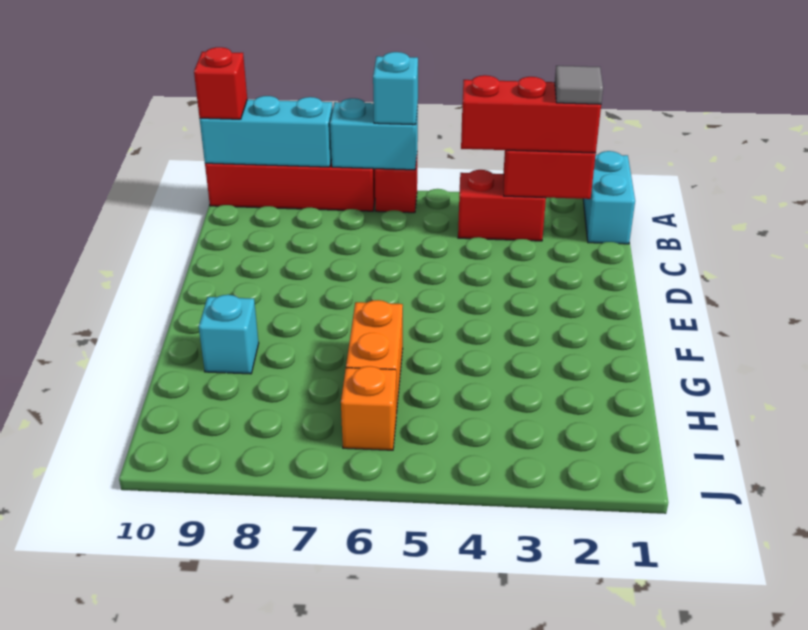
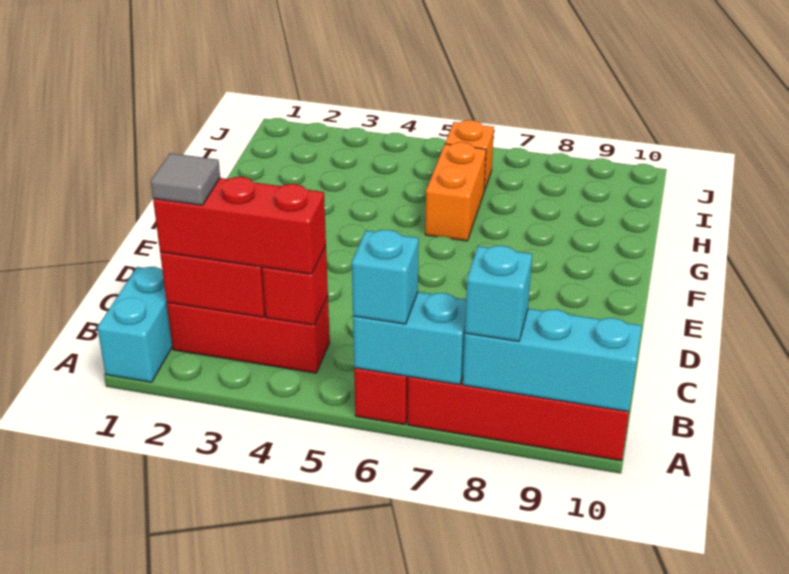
red brick A10 level 3 -> red brick B4 level 2
red brick B3:B4 level 1 -> red brick B2:B4 level 1
cyan brick G9 level 1 -> cyan brick A8 level 3

